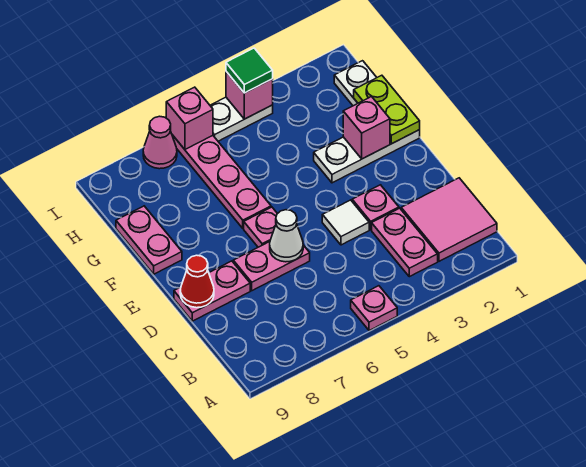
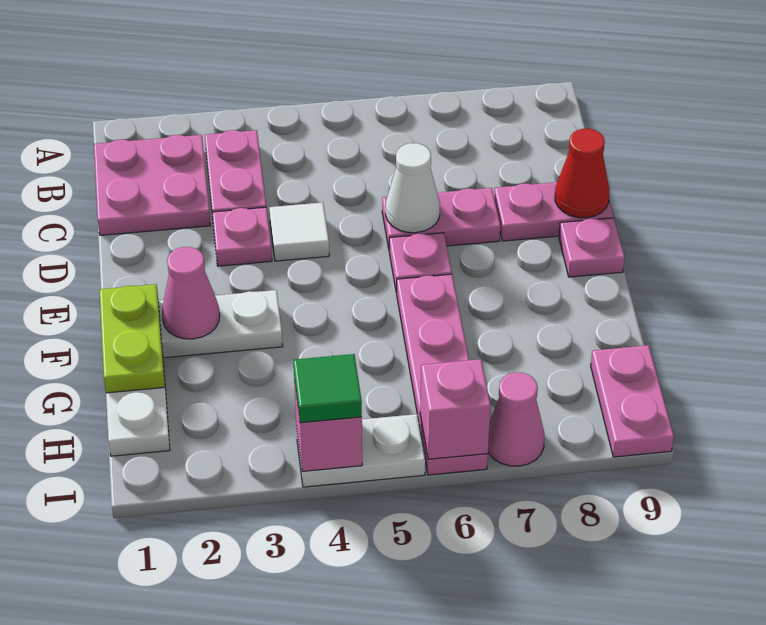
pink plate A5 level 1 -> pink plate E9 level 1
pink tile B1:C2 level 1 -> pink plate B1:C2 level 1
pink brick F2 level 2 -> pink cone F2 level 2
pink plate F9:G9 level 1 -> pink plate H9:I9 level 1

